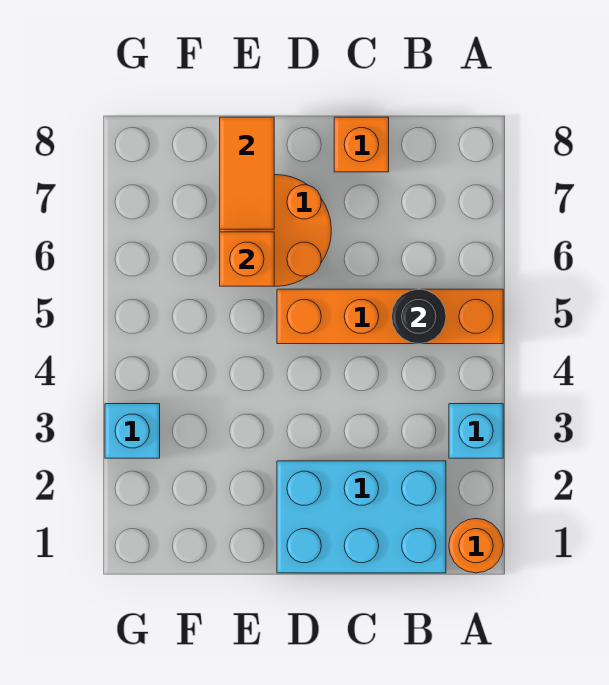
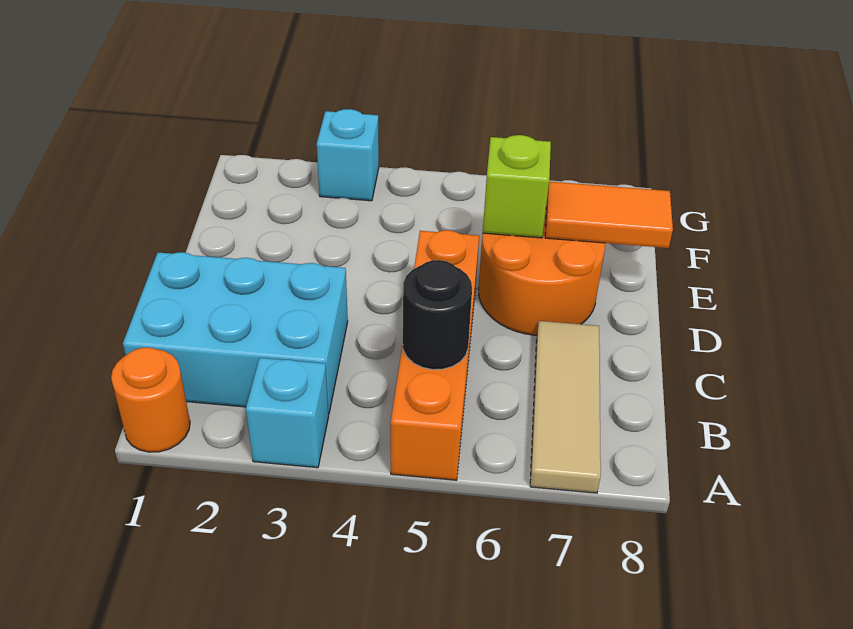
none -> tan tile A7:C7 level 1
cyan brick B1:D2 level 1 -> cyan brick B1:C3 level 1
orange brick C8 level 1 -> none
orange brick E6 level 2 -> lime brick E6 level 2

